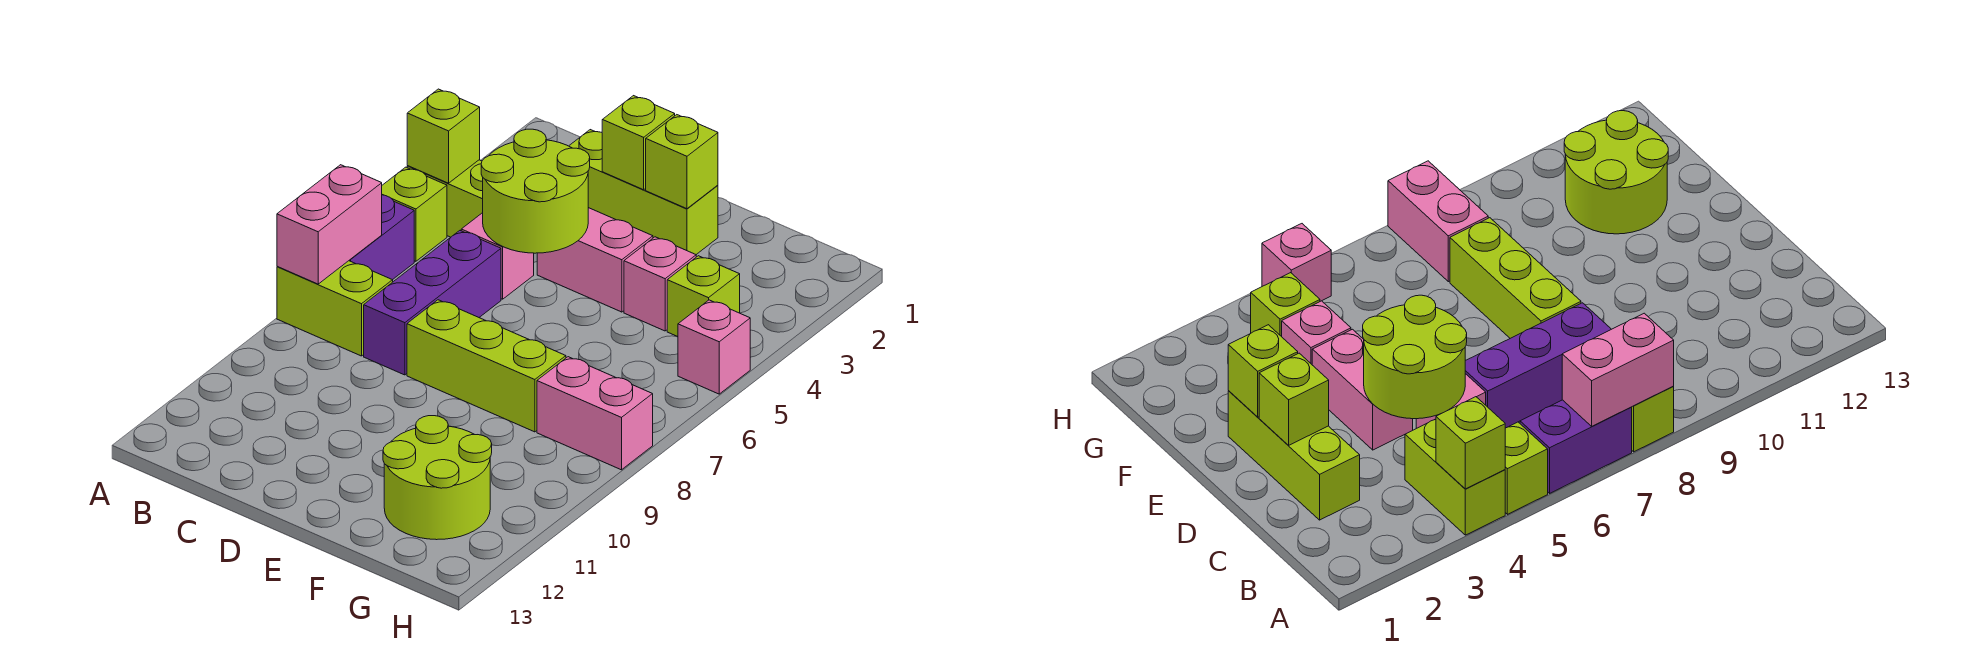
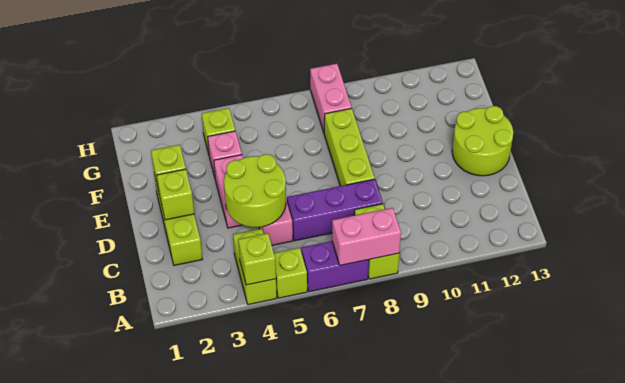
lime round brick F11:G12 level 1 -> lime round brick D12:E13 level 1
pink brick H5 level 1 -> none

